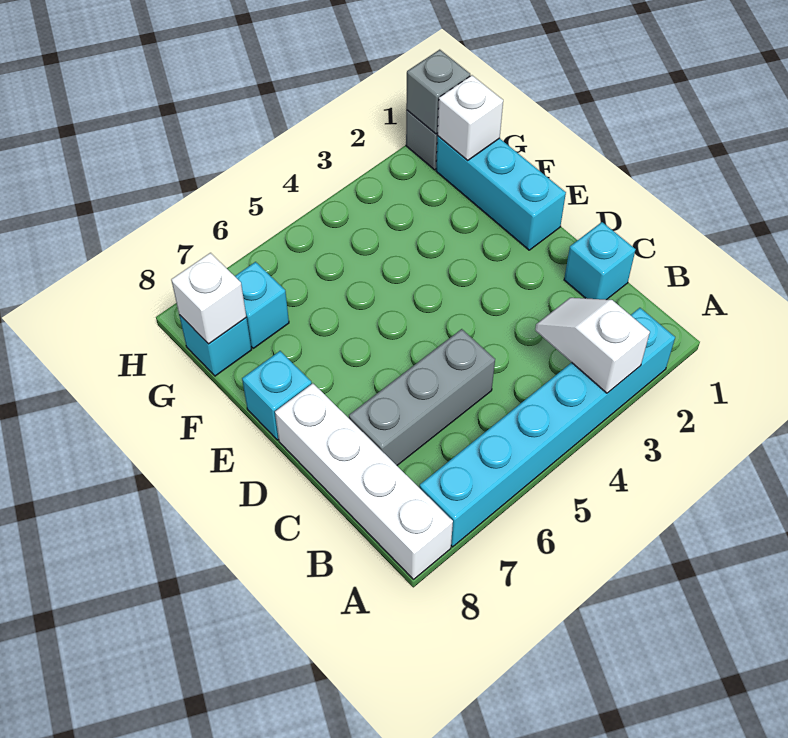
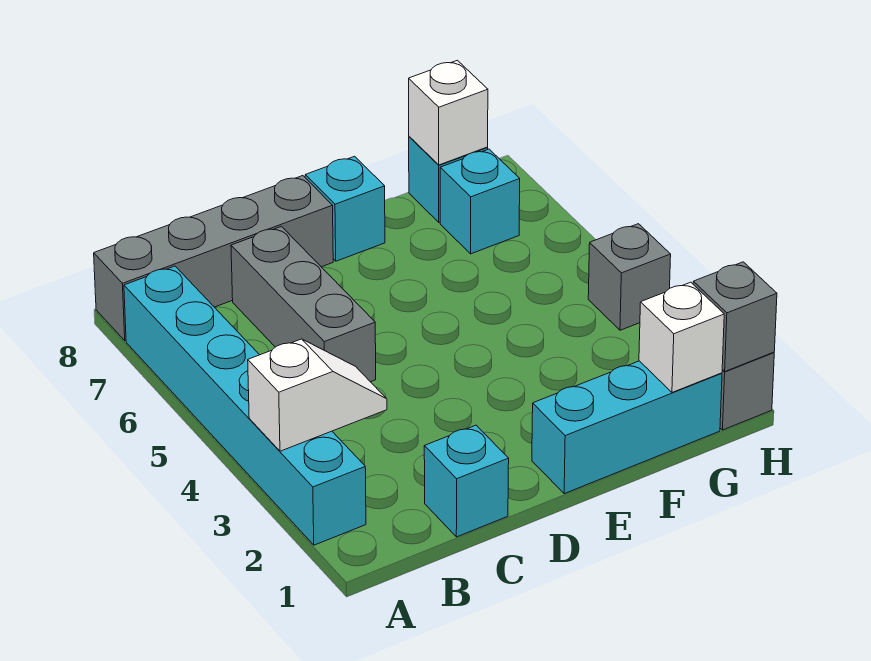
white brick A8:D8 level 1 -> grey brick A8:D8 level 1
none -> grey brick H4 level 1

